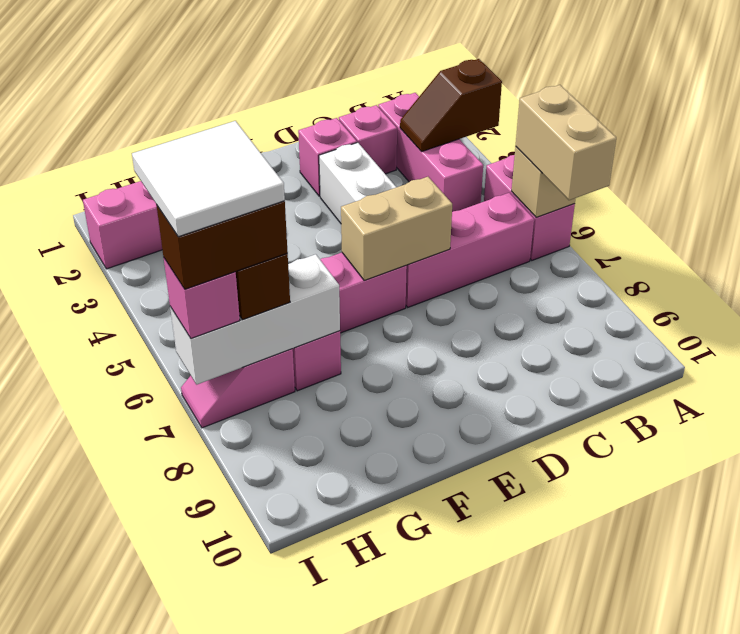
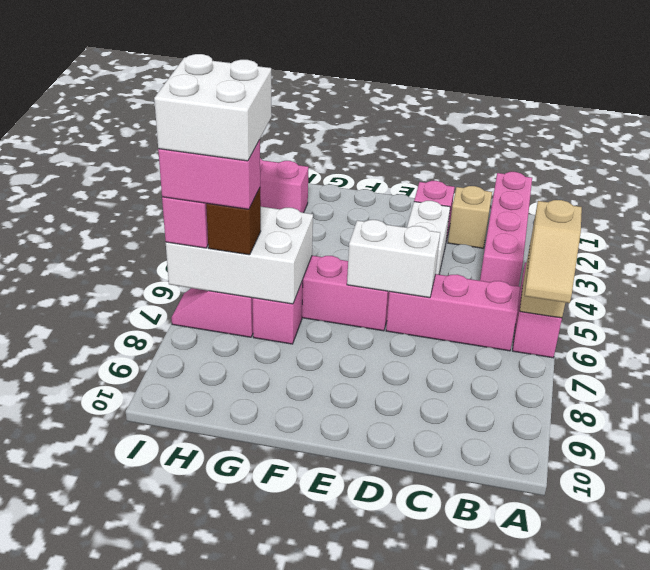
brown slope A3:B3 level 2 top A -> none
tan brick A6:A7 level 3 -> tan slope A6:A7 level 3 top 6
pink brick B2:B4 level 1 -> pink brick B1:B4 level 1
pink brick C2 level 1 -> tan brick C2 level 1
tan brick D6:E6 level 2 -> white brick D6:E6 level 2
white brick G7:I7 level 2 -> white brick G6:I7 level 2
white tile H6:I7 level 5 -> white brick H6:I7 level 5
brown brick H7:I7 level 4 -> pink brick H7:I7 level 4

